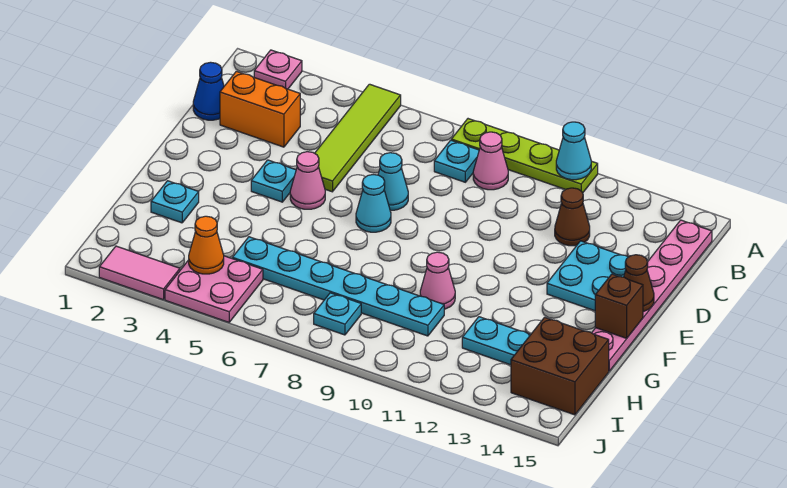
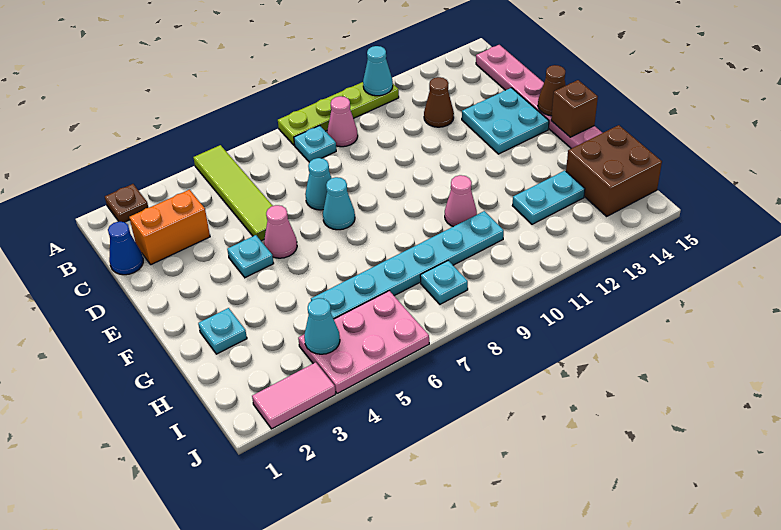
pink plate A2 level 1 -> brown plate A2 level 1
pink plate I4:J5 level 1 -> pink plate I4:J6 level 1
orange cone I4 level 2 -> cyan cone I4 level 2

